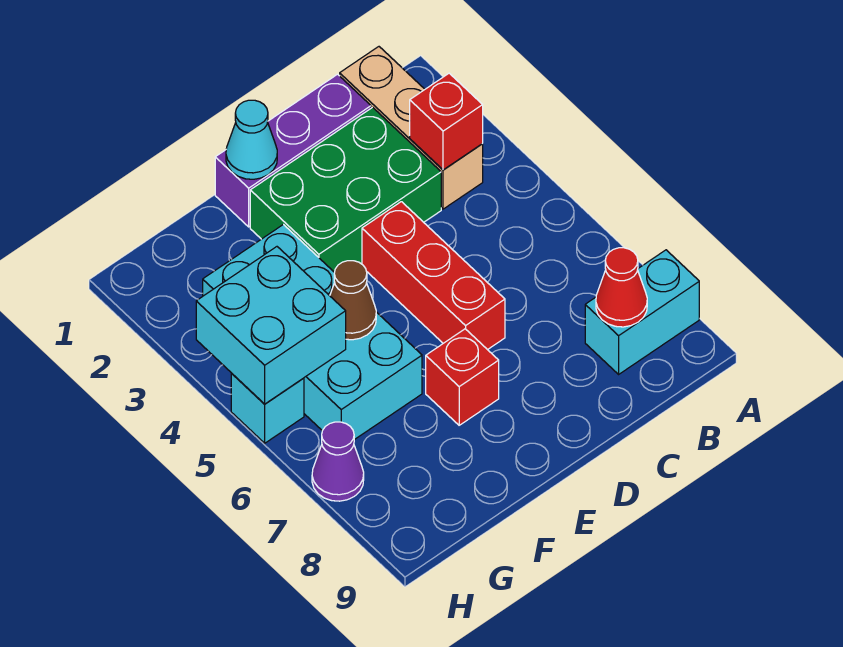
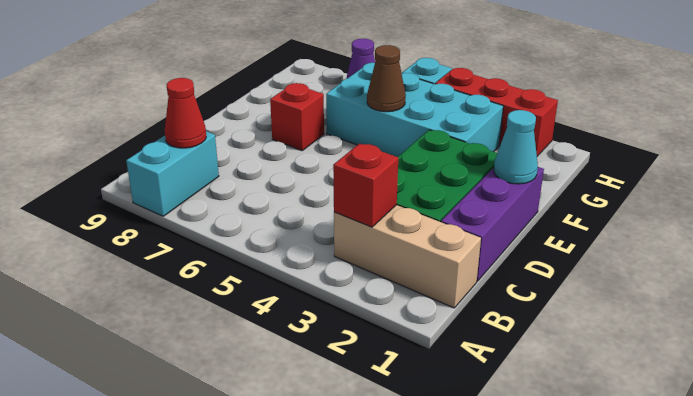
red brick D4:D6 level 1 -> red brick H2:H4 level 1
cyan brick G4:H5 level 2 -> none

